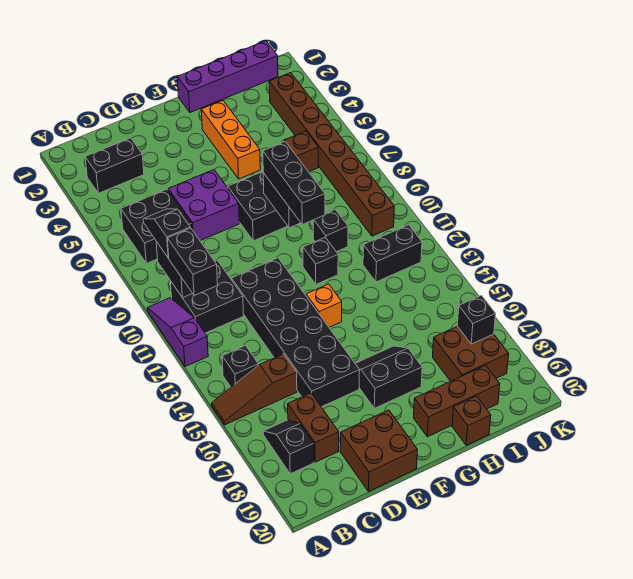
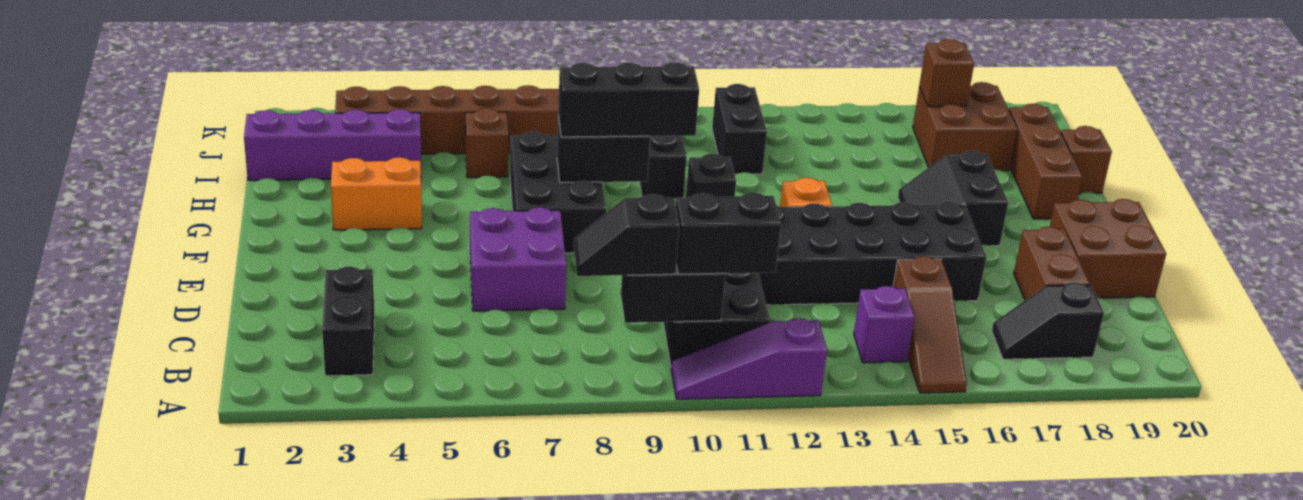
black brick B6:C7 level 1 -> none
black brick B14 level 1 -> purple brick B14 level 1
brown brick C17:C18 level 1 -> brown brick C18:D18 level 1
purple brick G1:J1 level 1 -> purple brick I1:I4 level 1
orange brick G3:G5 level 1 -> orange brick G3:G4 level 1
black brick J17 level 2 -> brown brick J17 level 2

